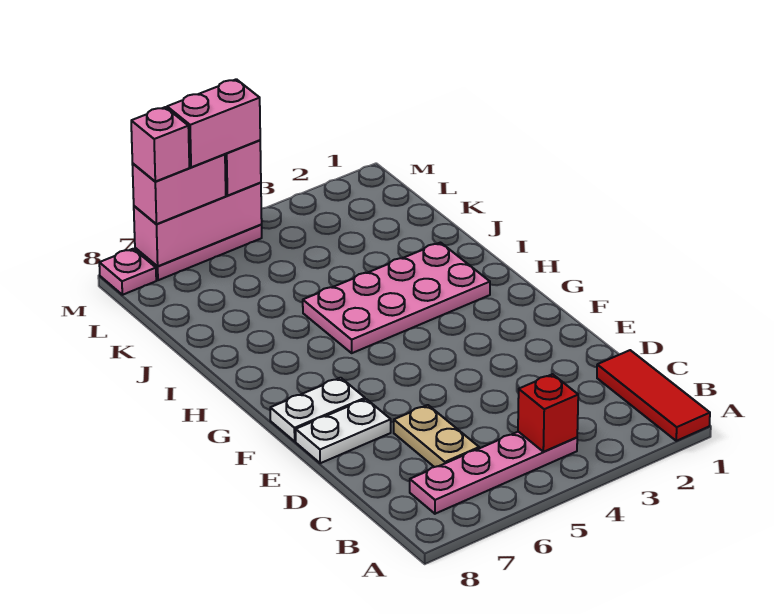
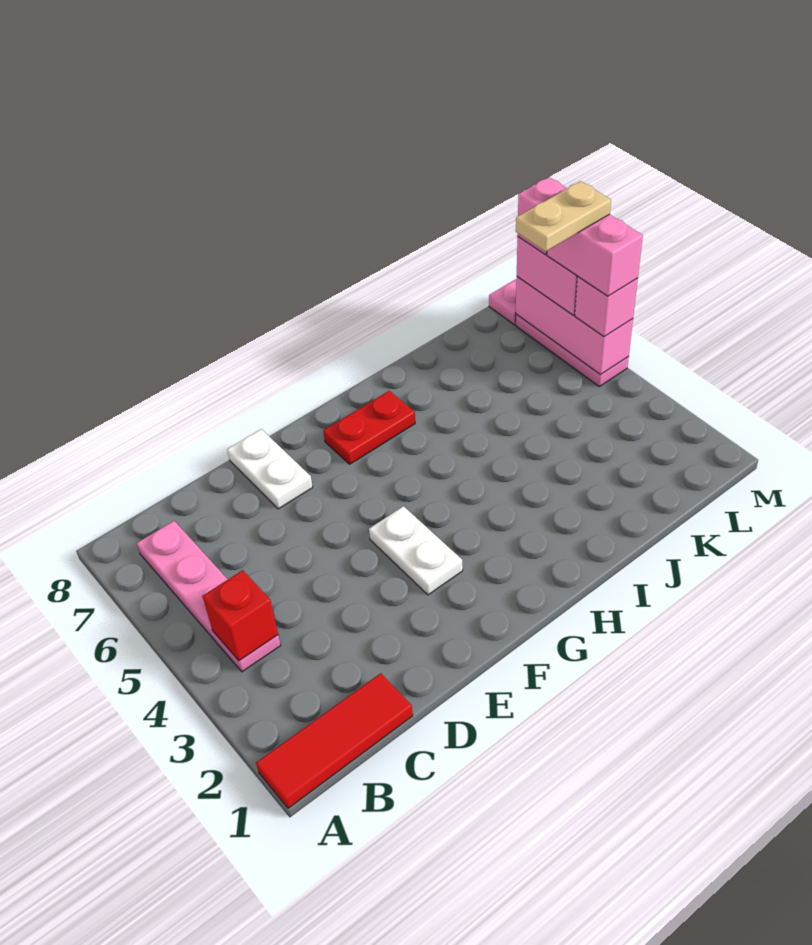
tan plate C6:D6 level 1 -> tan plate L6:M6 level 5
white plate F7:F8 level 1 -> white plate F3:F4 level 1
none -> red plate G7:H7 level 1
pink plate H2:I5 level 1 -> none

